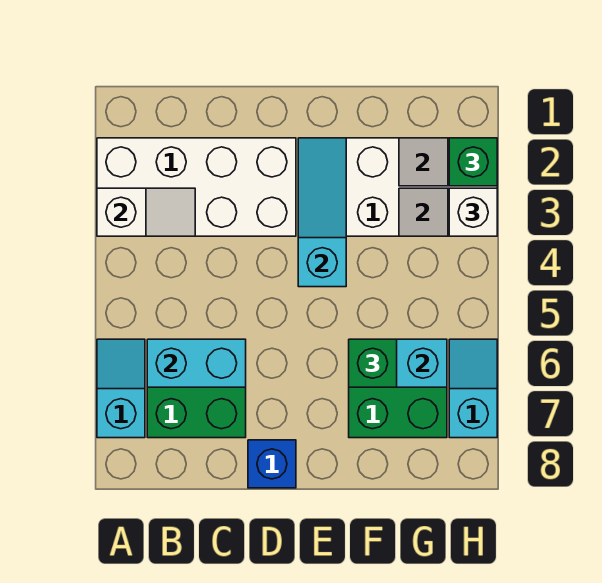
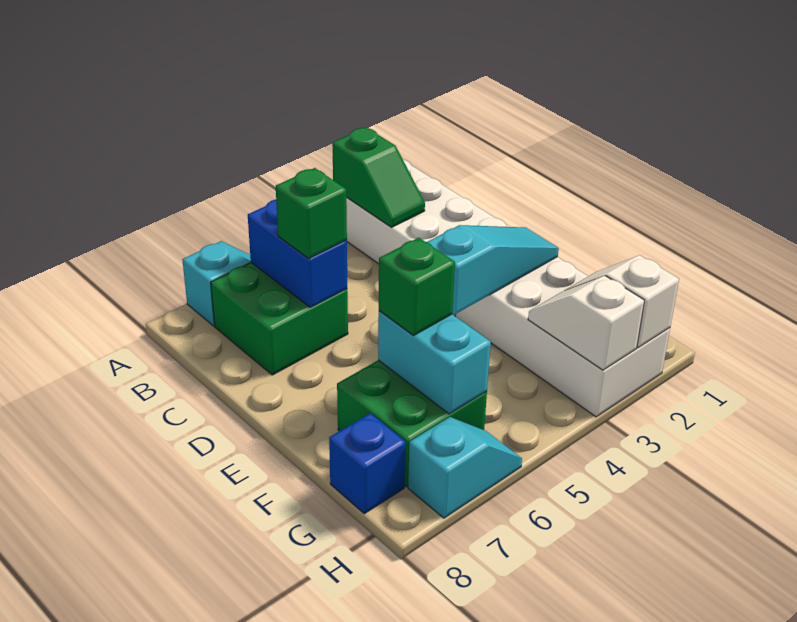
white slope A3:B3 level 2 top A -> green slope A3:B3 level 2 top A
cyan brick B6:C6 level 2 -> blue brick B6:C6 level 2
blue brick D8 level 1 -> blue brick G8 level 1
green brick H2 level 3 -> green brick C6 level 3
white brick H3 level 3 -> none

